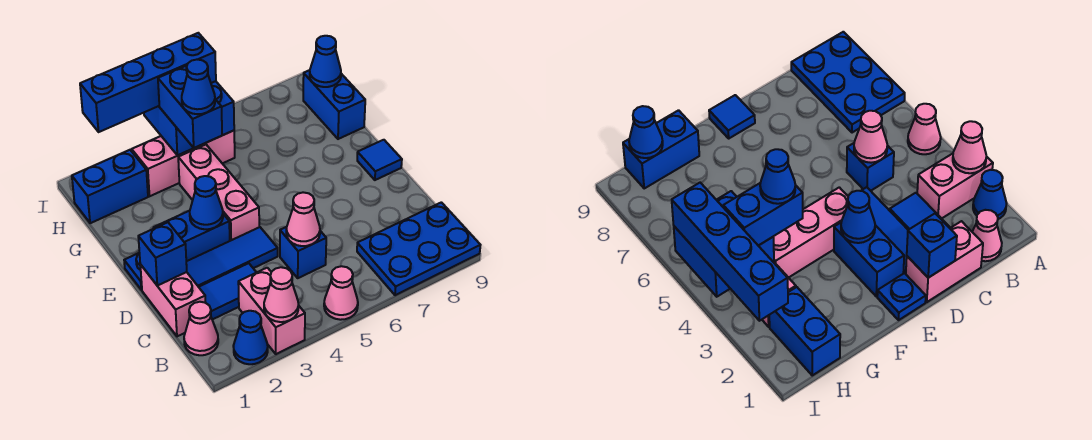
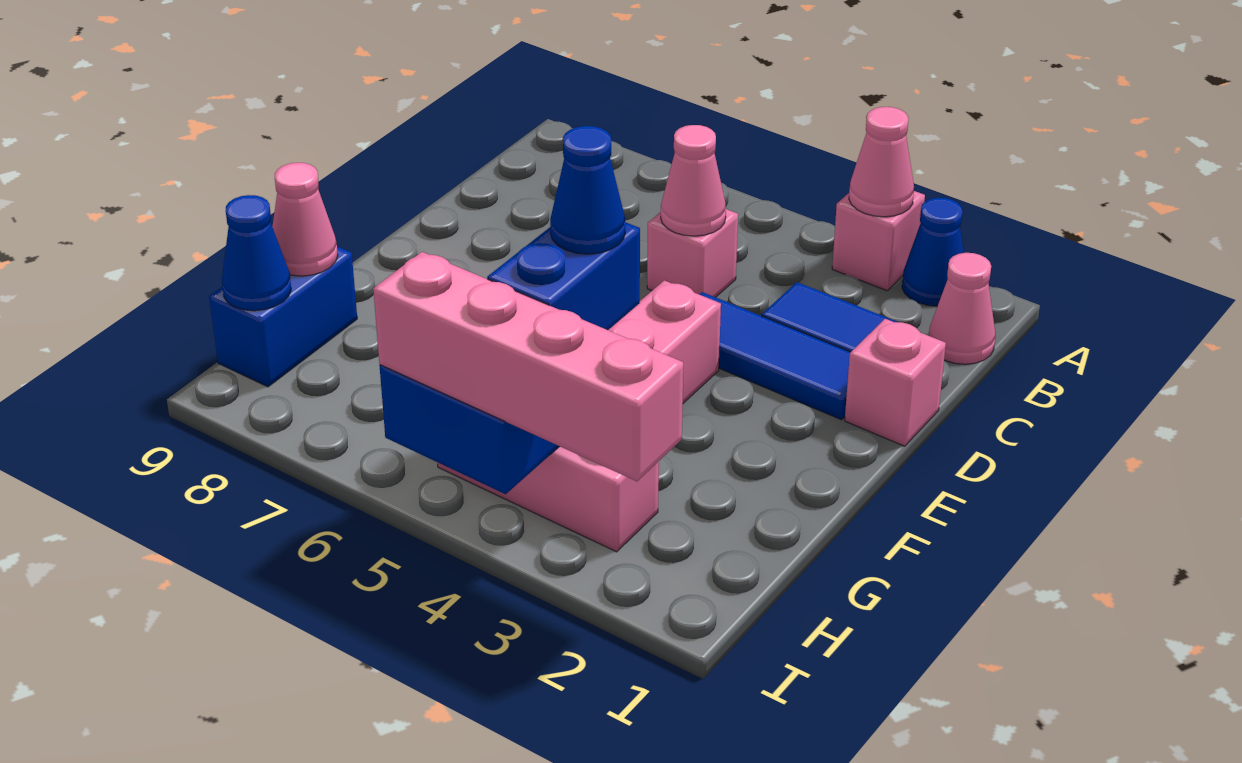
pink brick A3:B3 level 1 -> pink brick A3 level 1
pink cone A5 level 1 -> pink cone G9 level 2
blue plate A7:B9 level 1 -> none
pink brick C1:D1 level 1 -> pink brick D1 level 1
blue brick C5 level 1 -> pink brick C5 level 1
blue brick D1 level 2 -> none
blue plate E1 level 1 -> none
blue brick E2:E3 level 1 -> none
blue cone E3 level 2 -> none
blue tile E9 level 1 -> none
blue brick H1:H2 level 1 -> none
blue brick I2:I5 level 3 -> pink brick I2:I5 level 3

